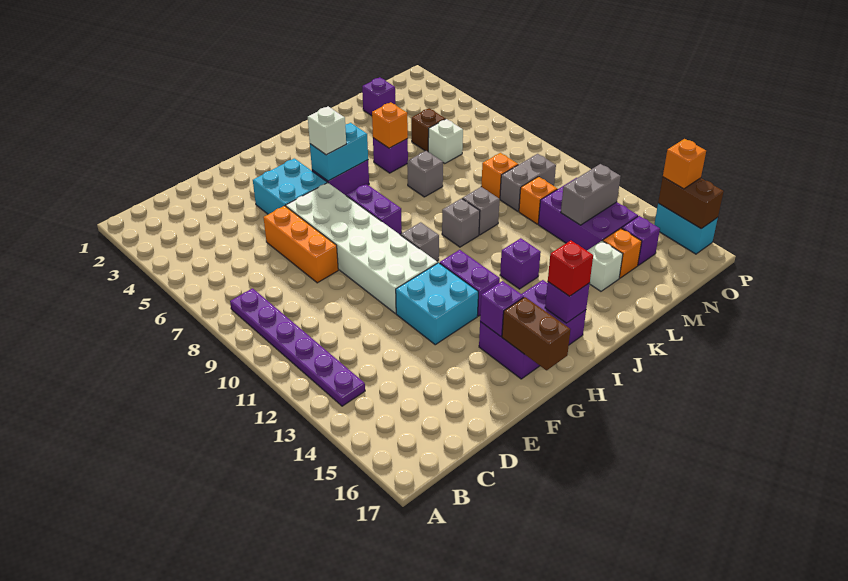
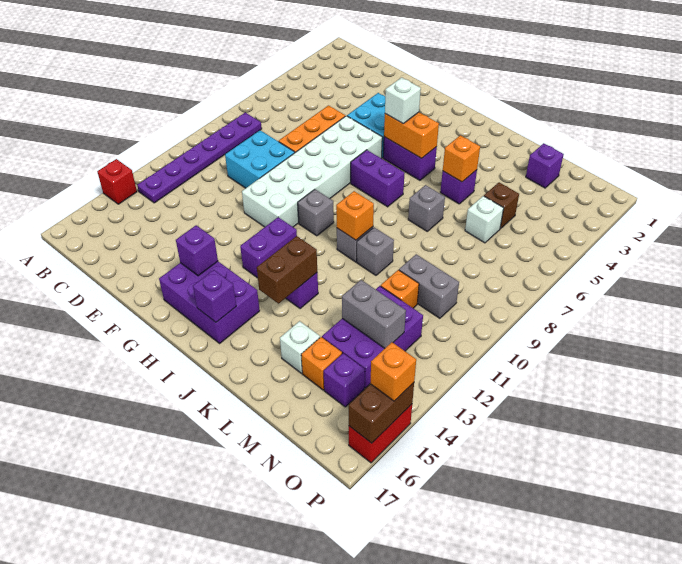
cyan brick F12:G13 level 1 -> cyan brick D9:E10 level 1
brown brick G16:G17 level 2 -> brown brick J13:J14 level 2
cyan brick H5:I5 level 2 -> orange brick H5:I5 level 2
purple brick H7:H8 level 1 -> purple brick H7:I7 level 1
red brick I16 level 3 -> red brick A14 level 1
orange brick M9 level 1 -> orange brick J10 level 2
cyan brick P15:P16 level 1 -> red brick P15:P16 level 1

